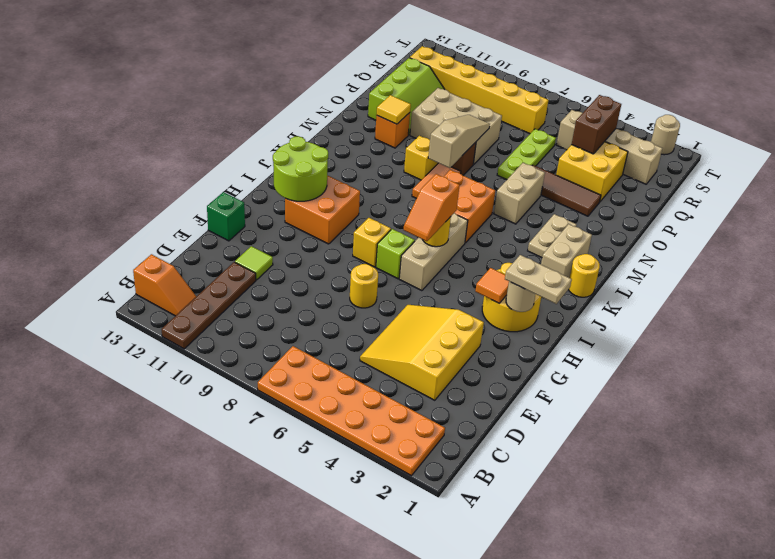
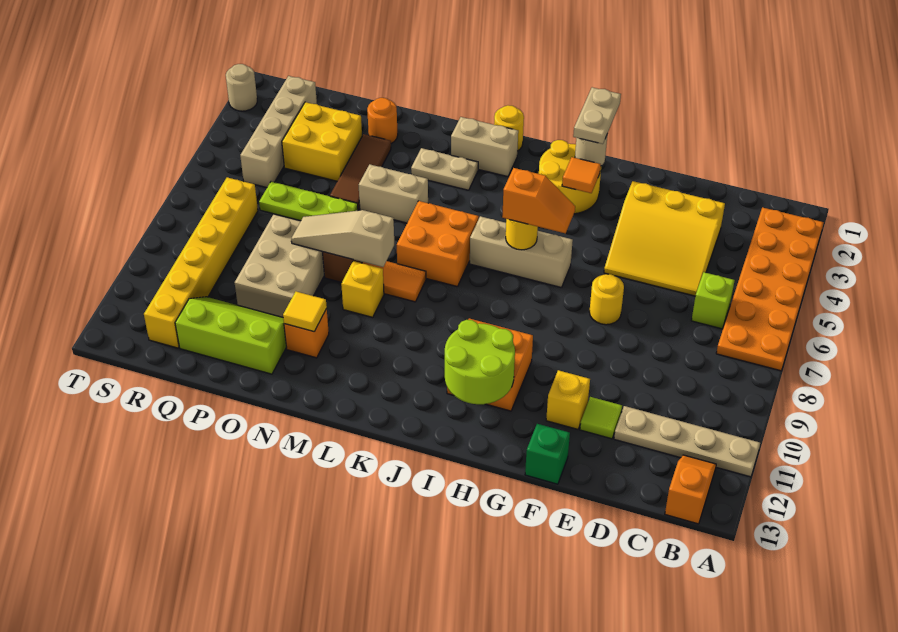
brown plate A11:D11 level 1 -> tan plate A11:D11 level 1
lime brick H7 level 1 -> lime brick C6 level 1
yellow brick H8 level 1 -> yellow brick F11 level 1
none -> orange round brick O2 level 1
brown brick Q4:R4 level 2 -> none

